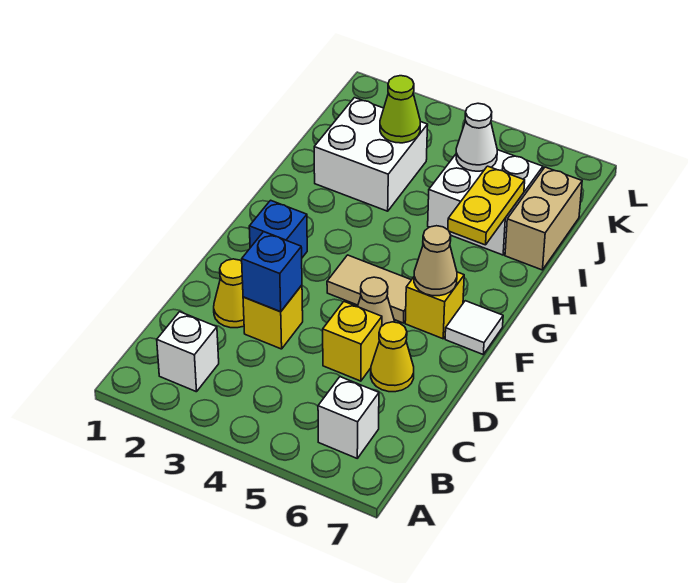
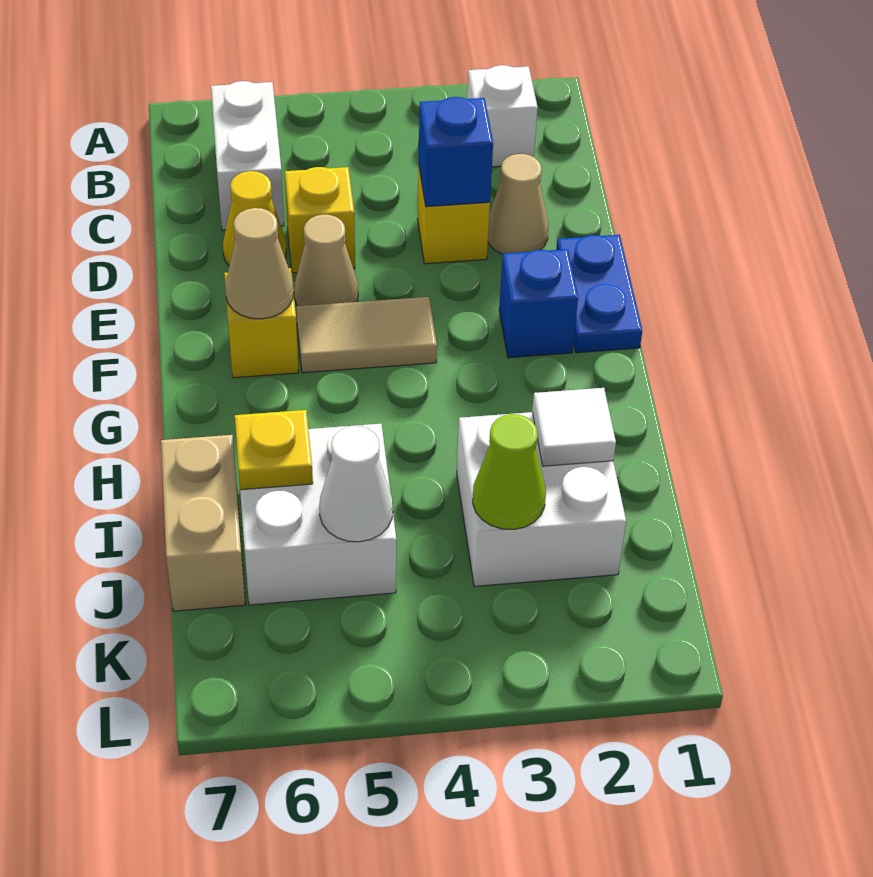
white brick B6 level 1 -> white brick B6:C6 level 1
yellow cone D2 level 1 -> tan cone D2 level 1
none -> blue plate E1:F1 level 1
white tile F7 level 1 -> white tile I2 level 2
yellow plate H6:I6 level 2 -> yellow plate I6 level 2

